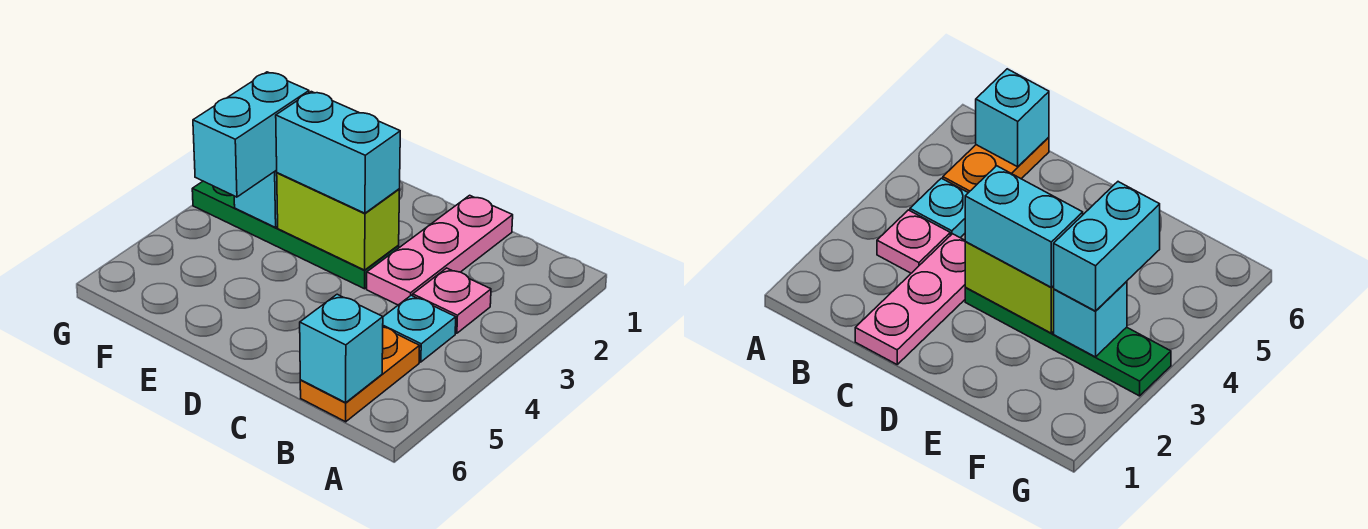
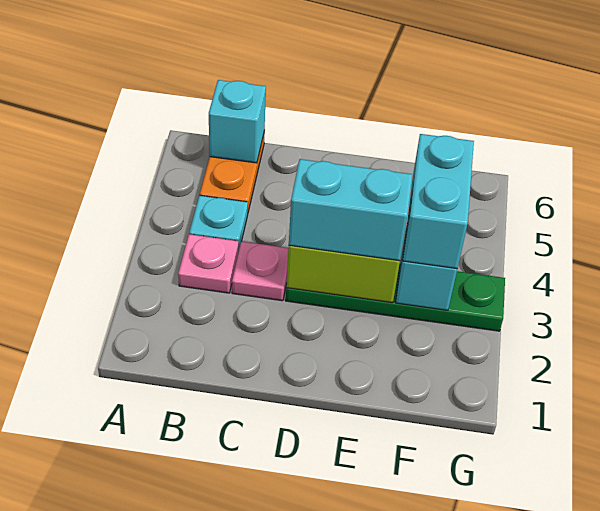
pink plate C1:C3 level 1 -> pink plate C3 level 1

